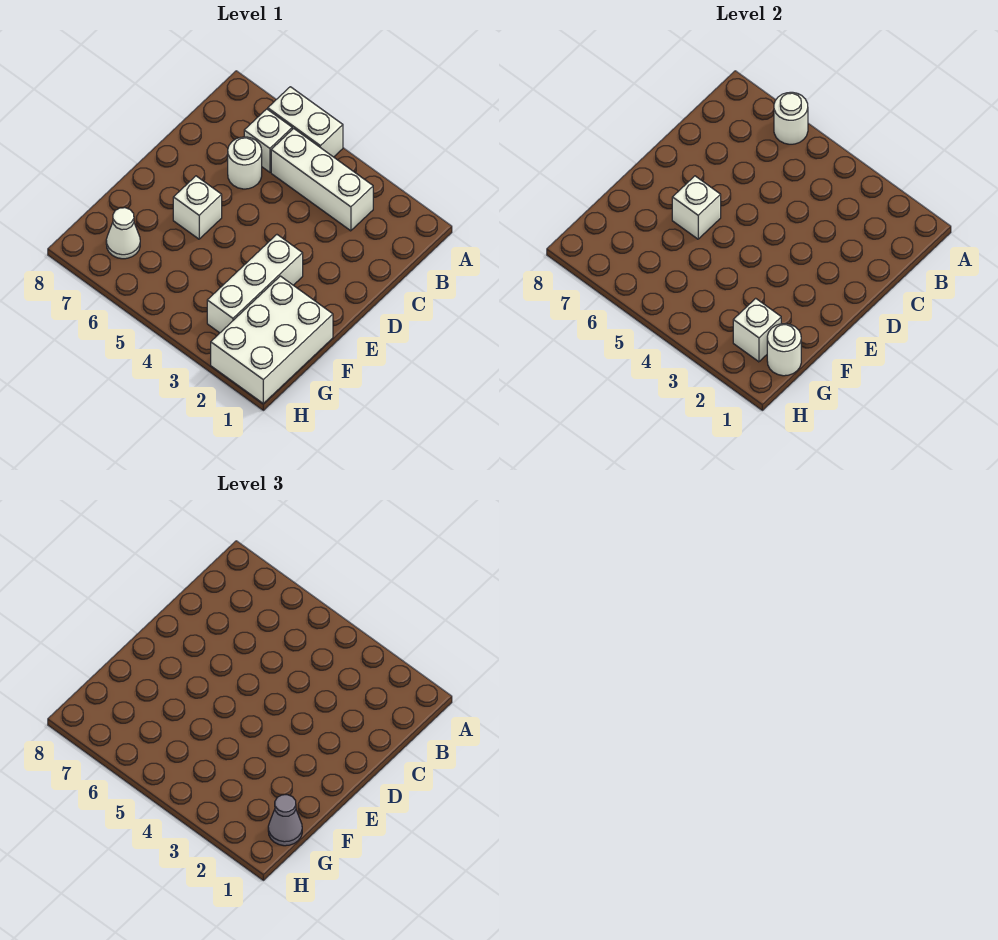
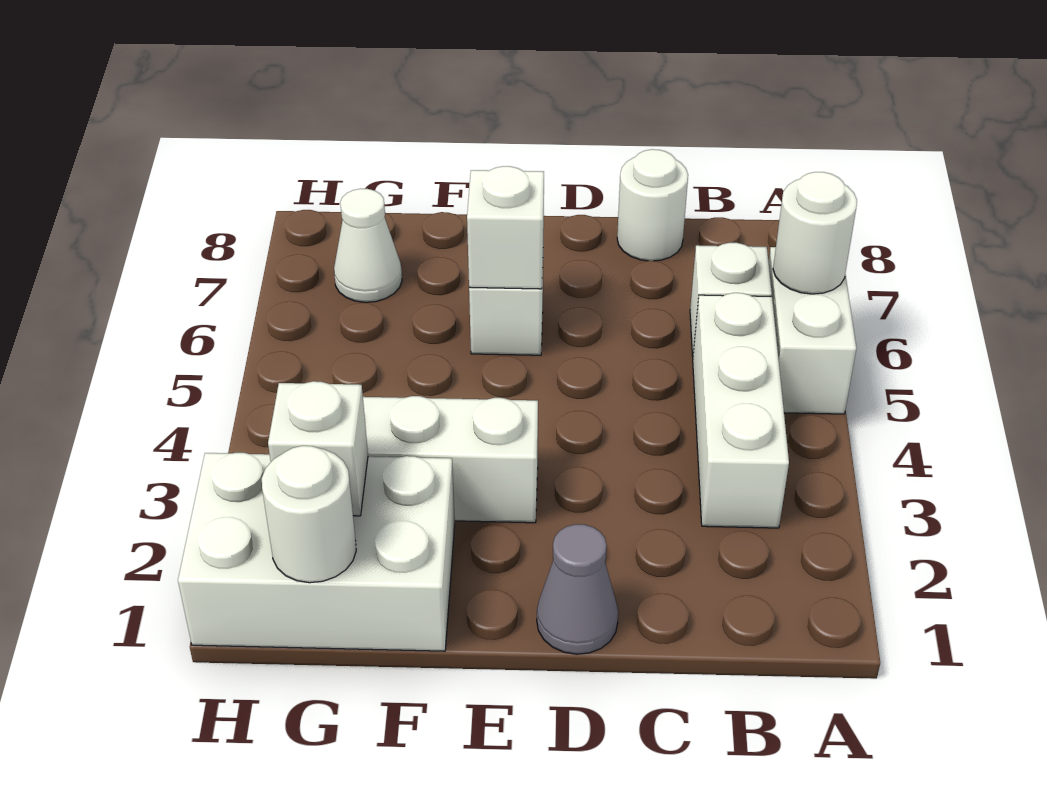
white round brick C6 level 1 -> white round brick C8 level 1
grey cone G1 level 3 -> grey cone D1 level 1

